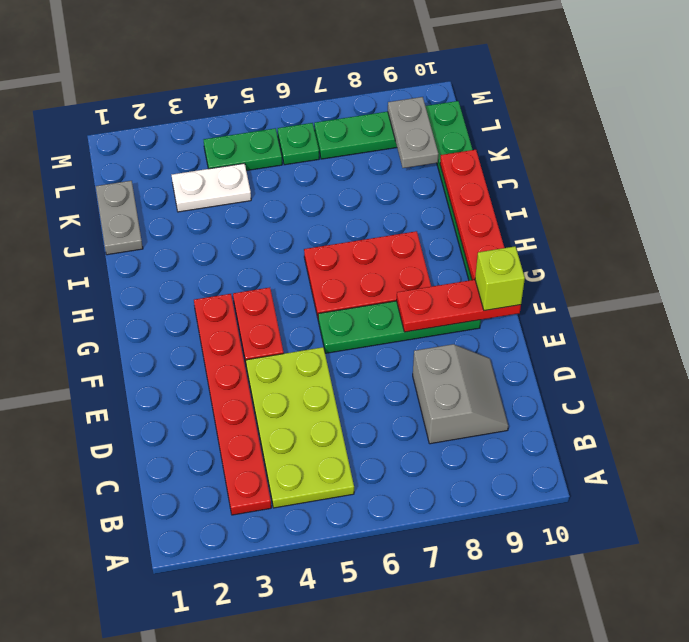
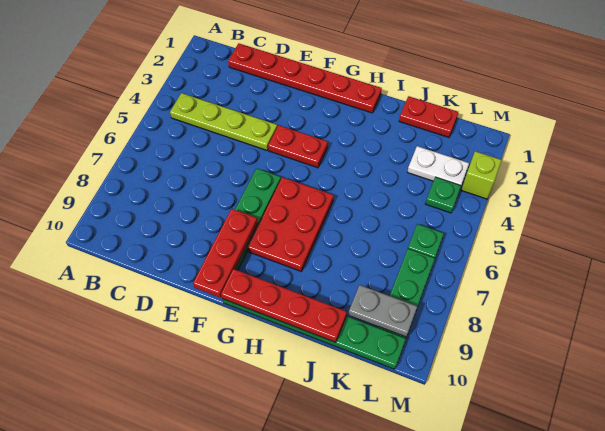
red plate B3:G3 level 1 -> red plate C1:H1 level 1
lime plate B4:E5 level 1 -> lime plate B4:E4 level 1
grey slope C8:D9 level 1 top 8 -> none
lime brick F10 level 3 -> lime brick M3 level 1
grey plate J1:K1 level 1 -> red plate J1:K1 level 1
white plate K3:K4 level 1 -> white plate K3:L3 level 1
green plate L4:L5 level 1 -> green plate L4 level 1

